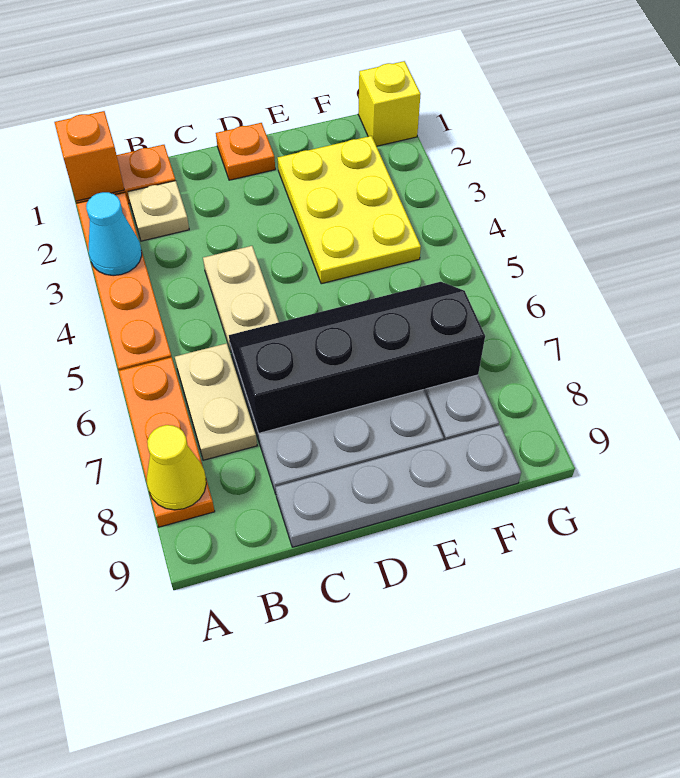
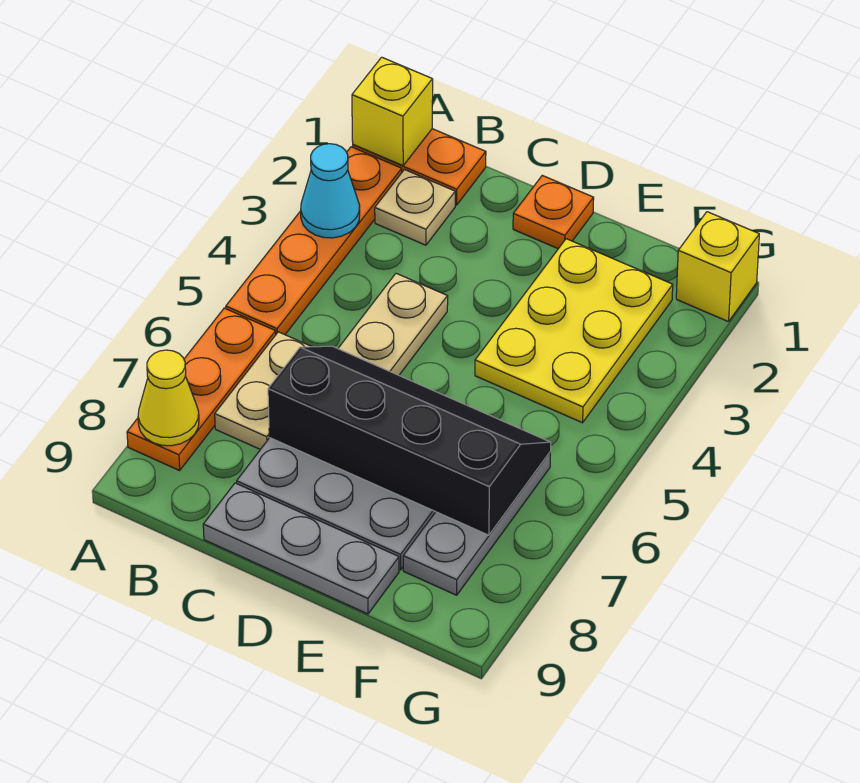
orange brick A1 level 2 -> yellow brick A1 level 2
grey plate C9:F9 level 1 -> grey plate C9:E9 level 1

